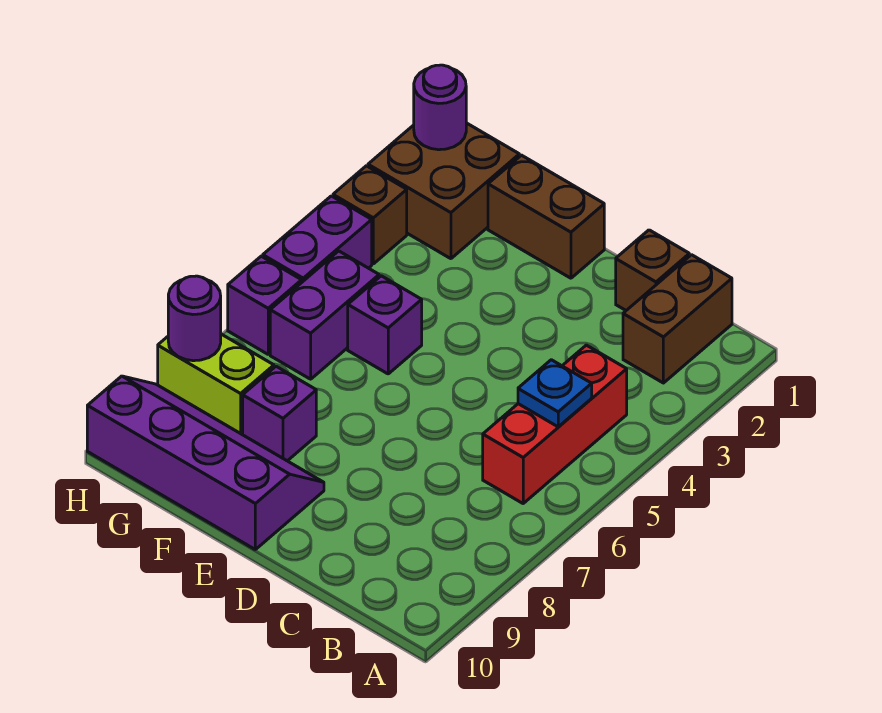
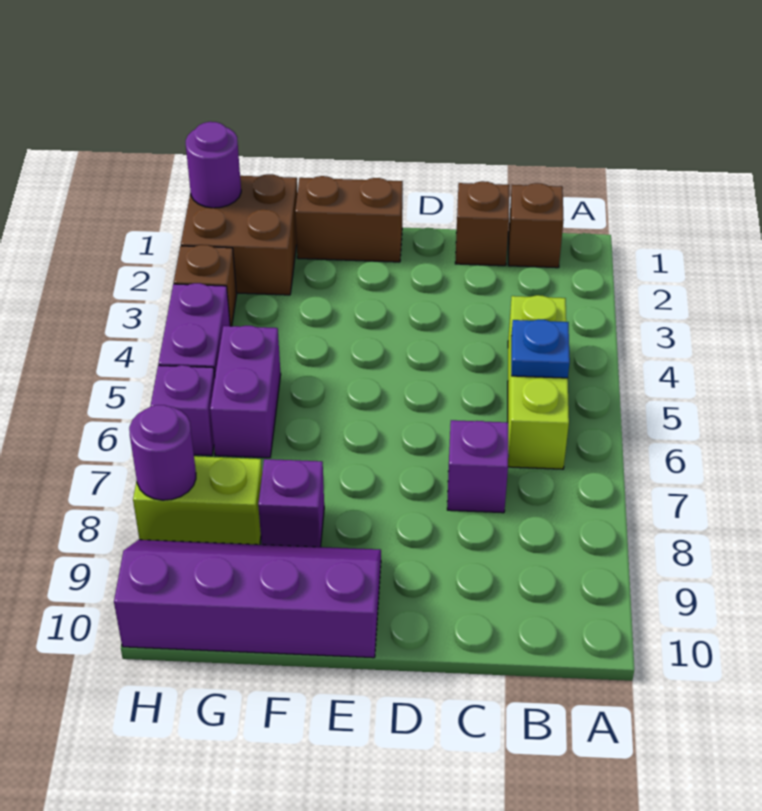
brown brick B1:B2 level 1 -> brown brick B1 level 1
red brick B4:B6 level 1 -> lime brick B4:B6 level 1
purple brick F5 level 1 -> purple brick C7 level 1

